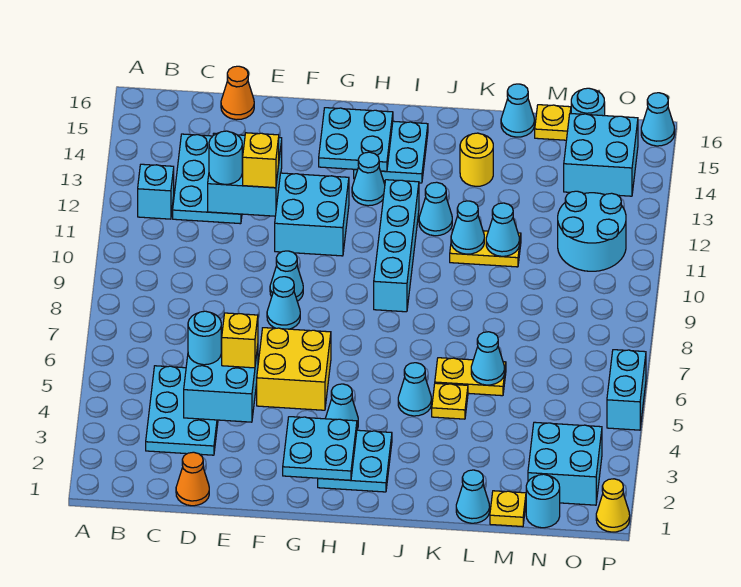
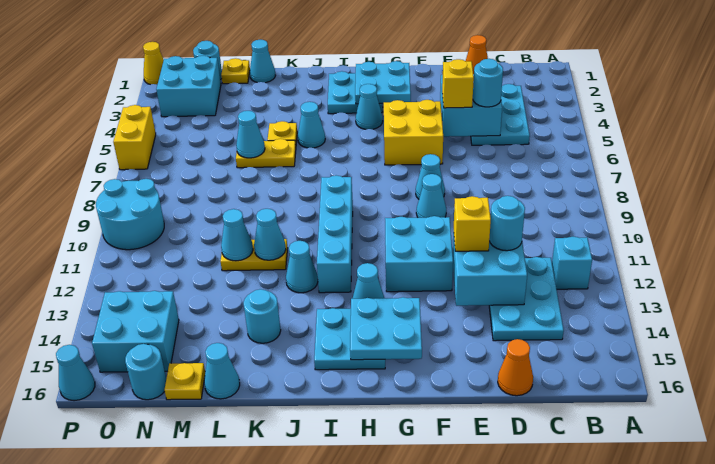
yellow round brick K14 level 1 -> cyan round brick K14 level 1
cyan round brick N11:O12 level 1 -> cyan round brick O9:P10 level 1
cyan brick P5:P6 level 1 -> yellow brick P5:P6 level 1

